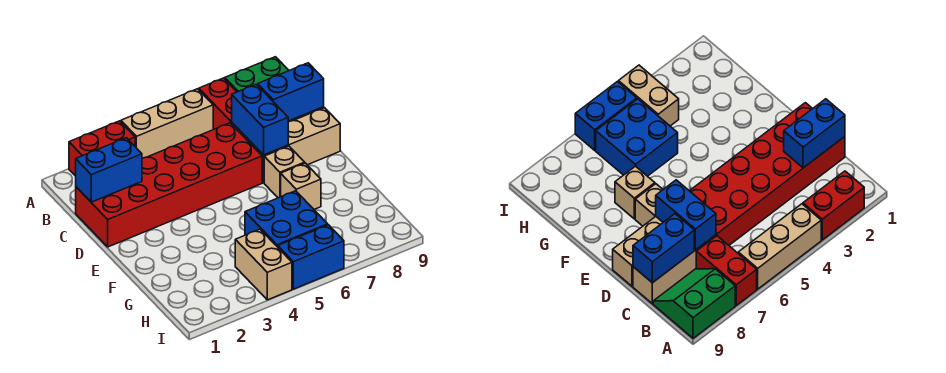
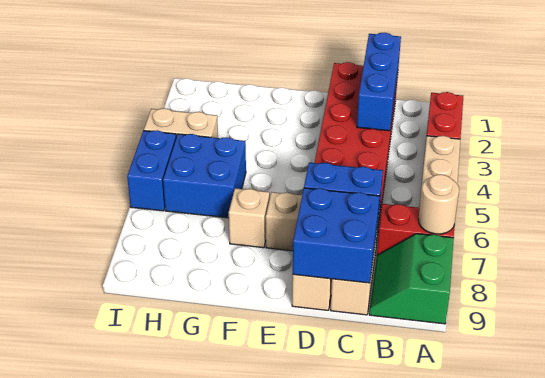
none -> tan round brick A7 level 2
blue brick C1:C2 level 2 -> blue brick C1:C3 level 2
blue brick C8:C9 level 2 -> blue brick C8:D9 level 2

